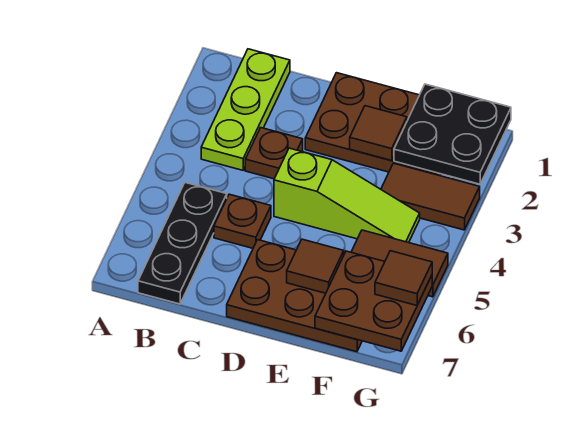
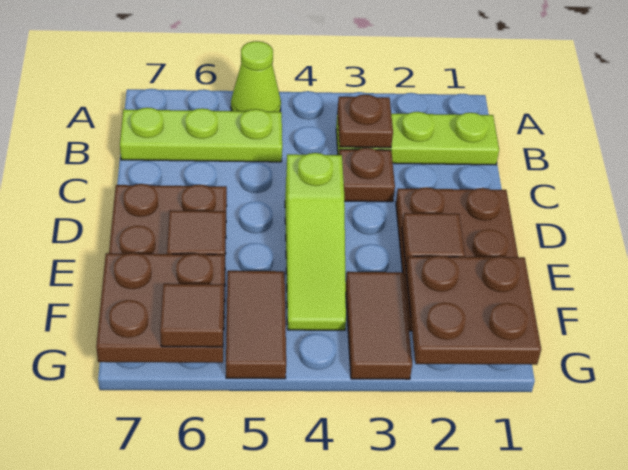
none -> lime cone A5 level 1
black plate B5:B7 level 1 -> lime plate B5:B7 level 1
brown plate C5 level 1 -> brown plate B3 level 2
black plate F1:G2 level 2 -> brown plate F1:G2 level 2

